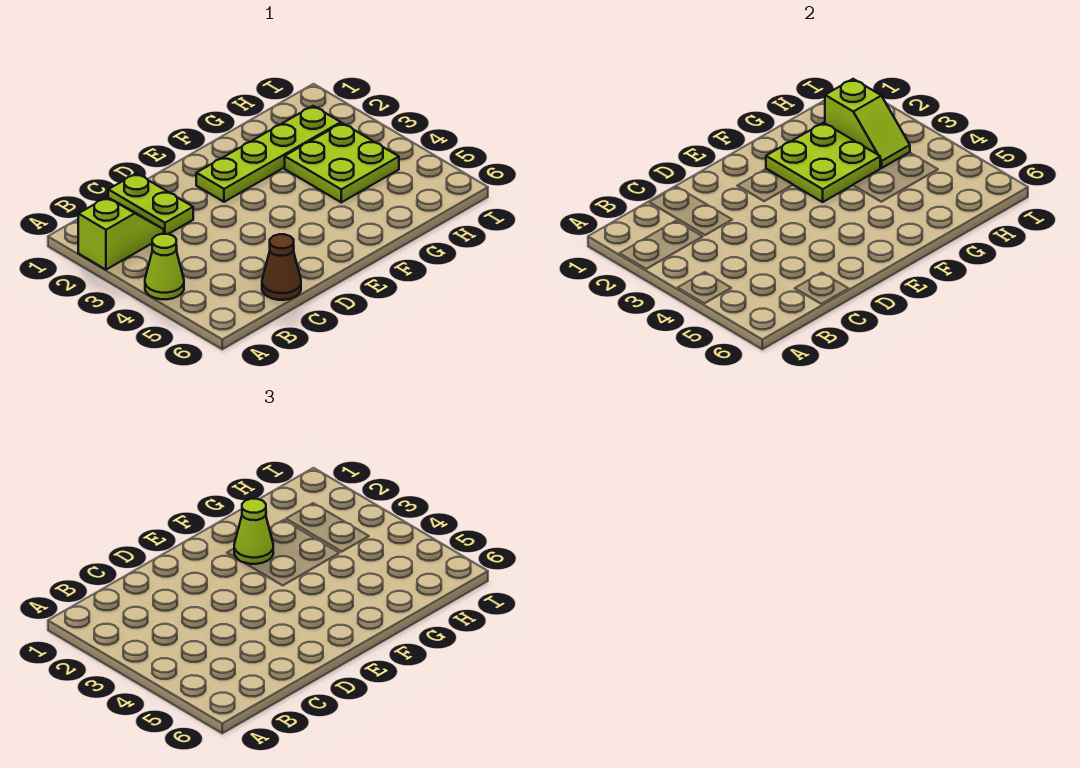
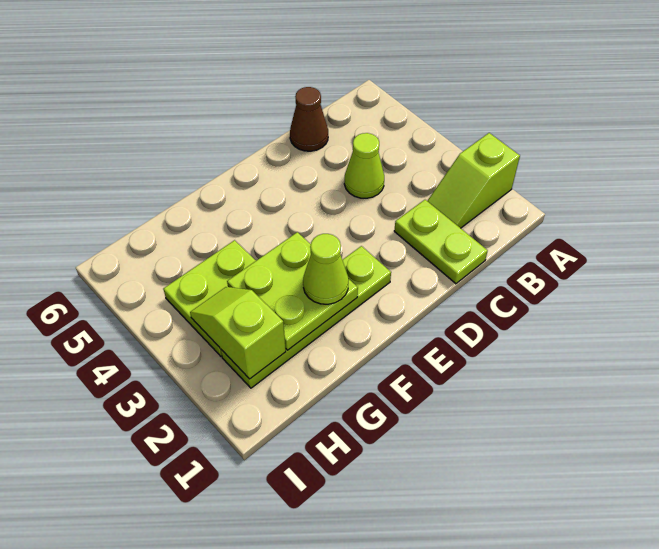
lime cone A4 level 1 -> lime cone C4 level 1

